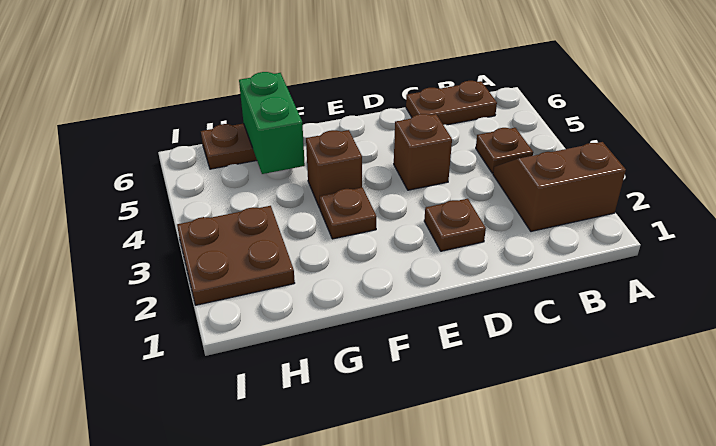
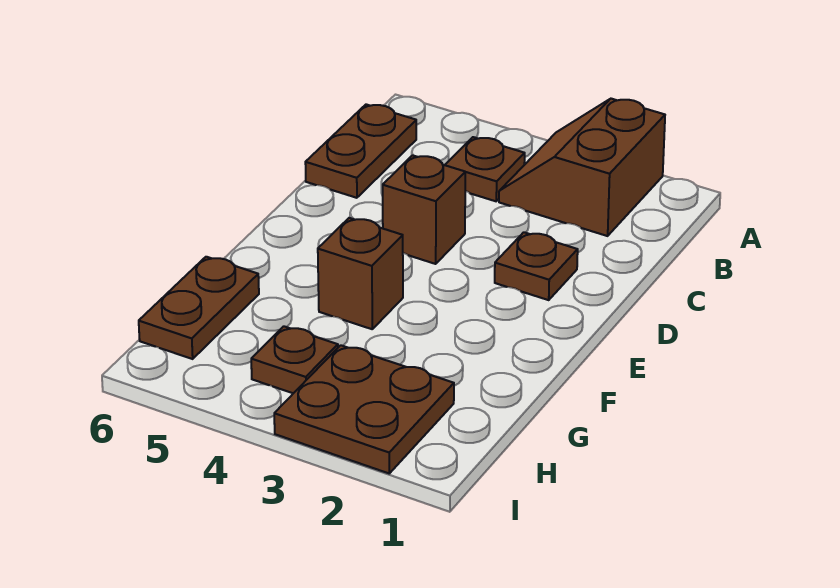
brown plate F3 level 1 -> brown plate H4 level 1
green brick G5:G6 level 2 -> none

